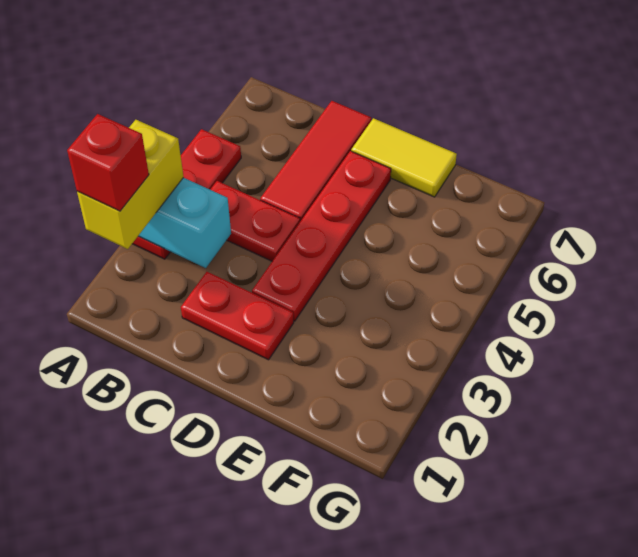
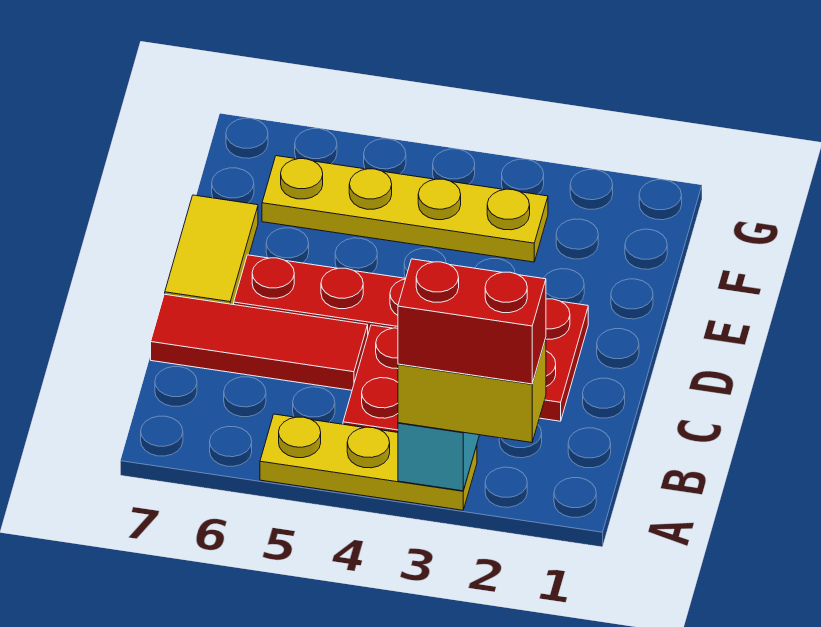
red brick A2 level 4 -> red brick A2:A3 level 4
red plate A3:A5 level 1 -> yellow plate A3:A5 level 1
none -> yellow plate F3:F6 level 1

